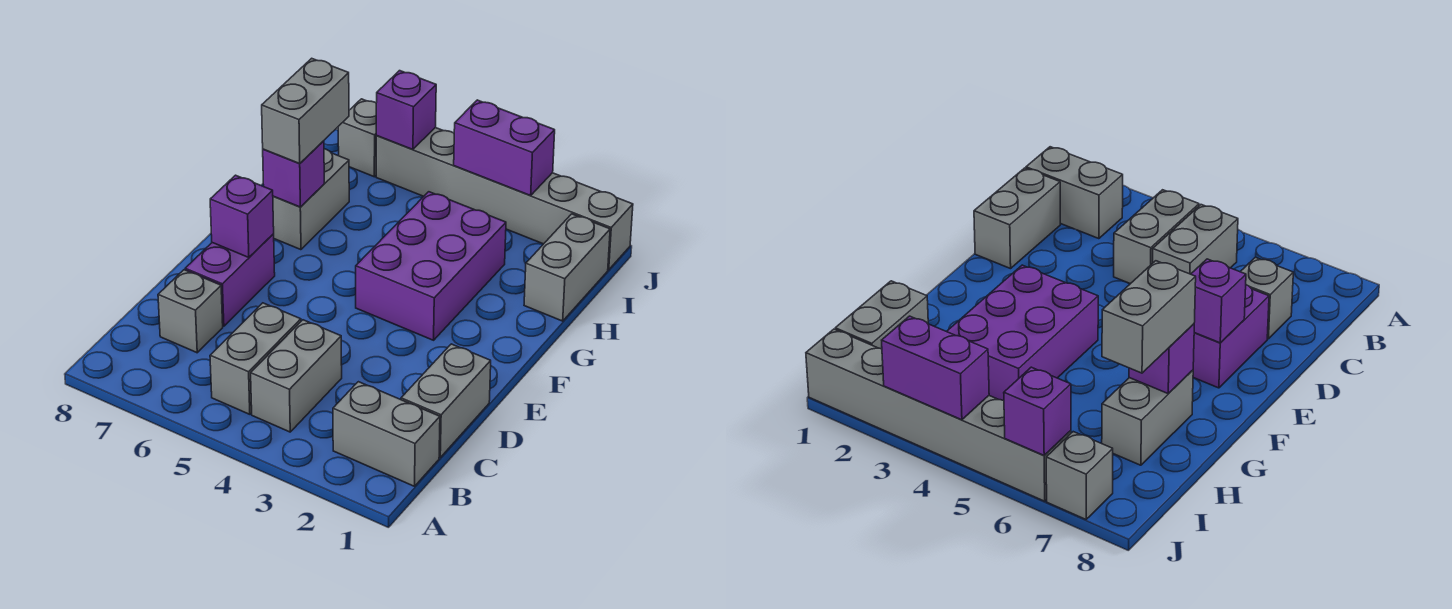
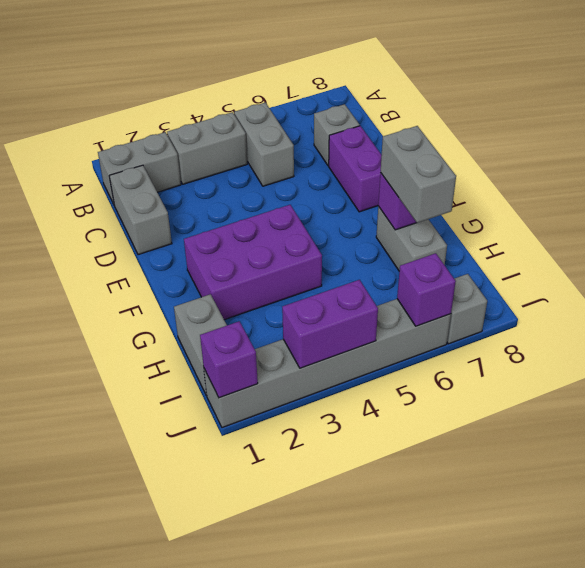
grey brick B4:C4 level 1 -> grey brick B3:B4 level 1
purple brick E7 level 2 -> purple brick J1 level 2
purple brick F3:H4 level 1 -> purple brick F2:G4 level 1

